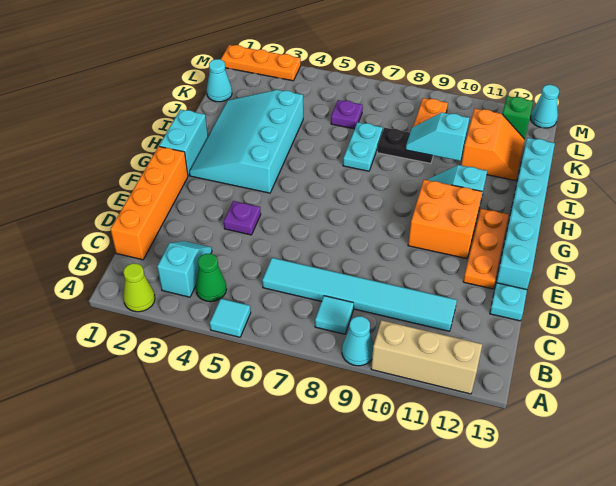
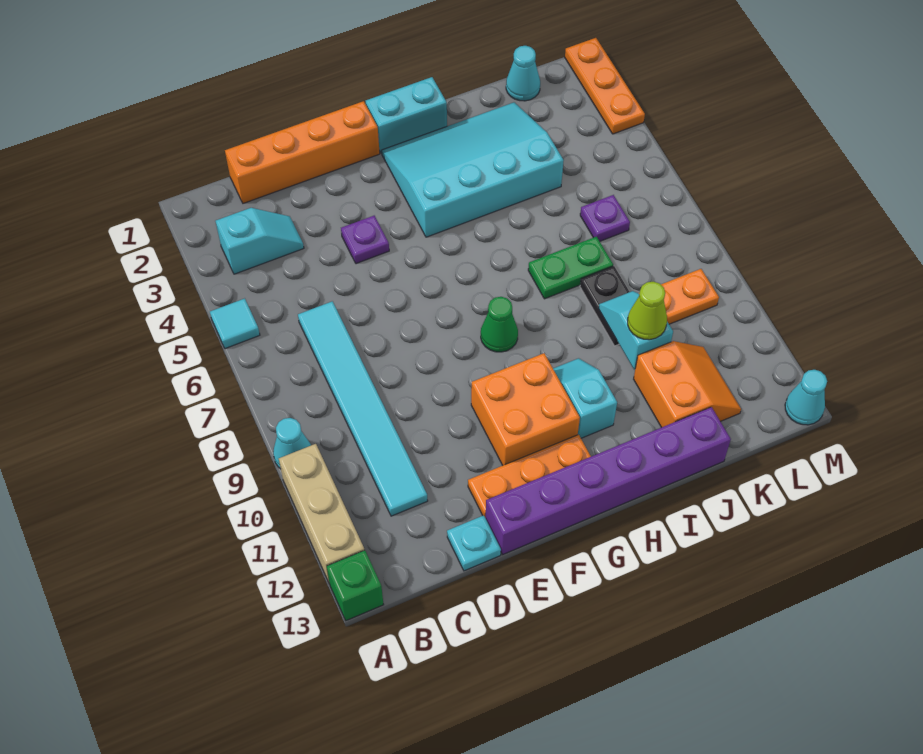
lime cone A2 level 1 -> lime cone J10 level 3
green cone B4 level 1 -> green cone G8 level 1
cyan tile B8 level 1 -> none
cyan brick E13:J13 level 1 -> purple brick E13:J13 level 1
cyan plate I7:J7 level 1 -> green plate I7:J7 level 1
orange slope J11:K12 level 1 top 11 -> orange slope J11:K12 level 1 top J
green brick L12 level 1 -> green brick A13 level 1

